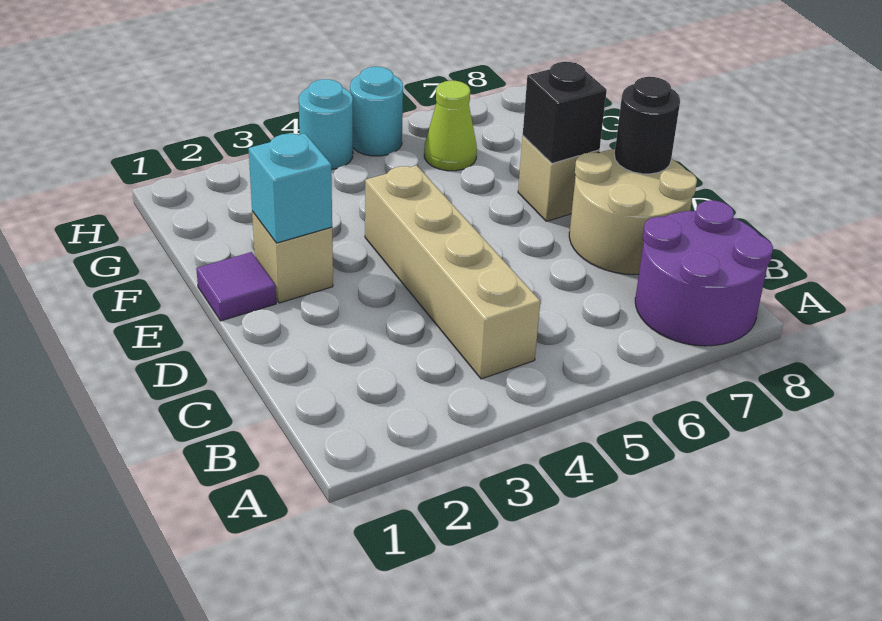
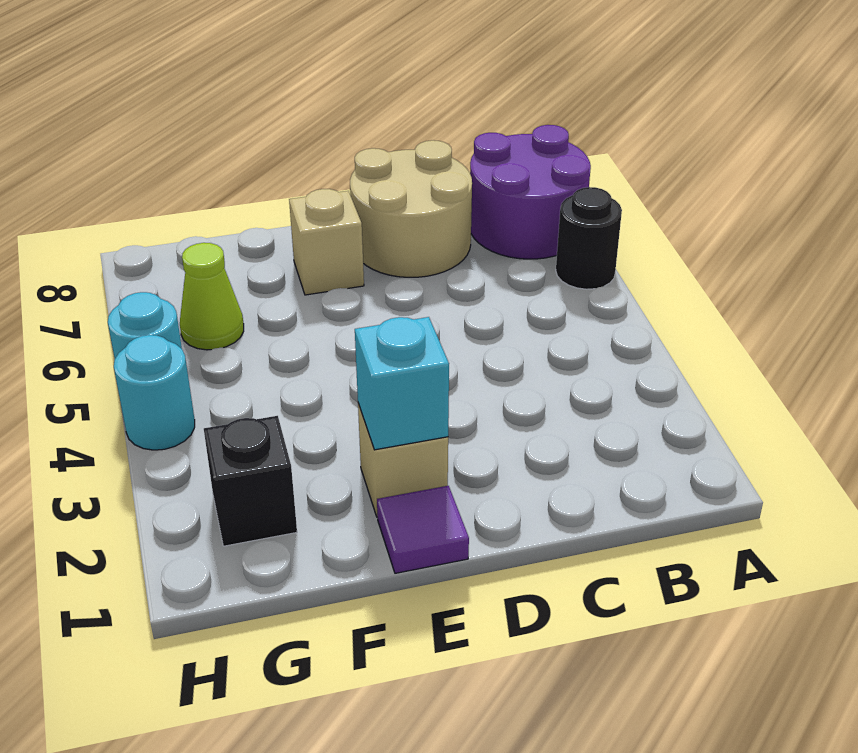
tan brick B4:E4 level 1 -> none
black round brick D8 level 2 -> black round brick A6 level 1
black brick E7 level 2 -> black brick G2 level 1

